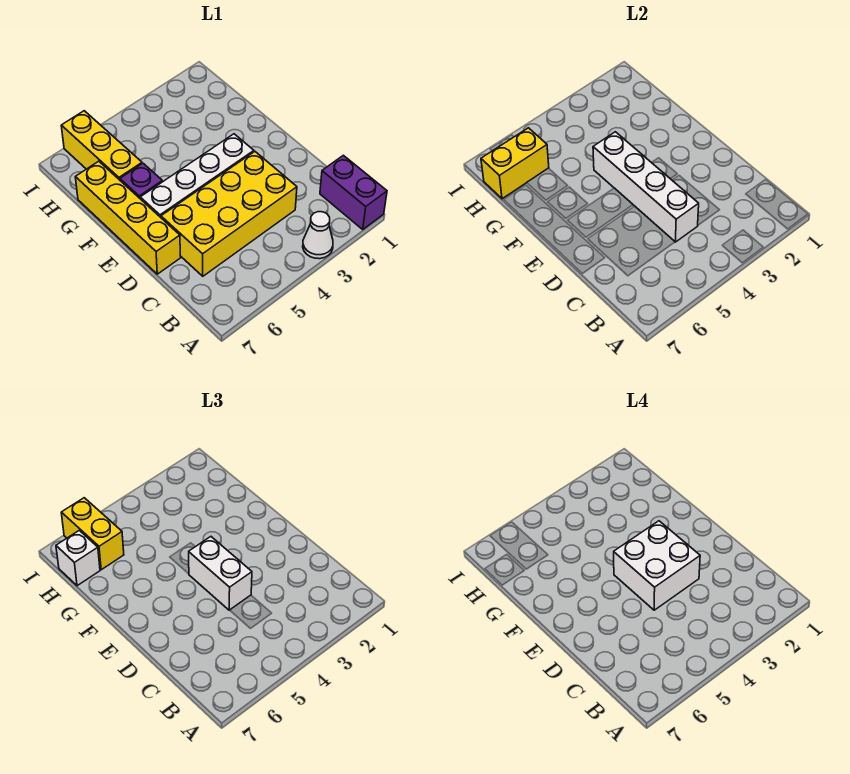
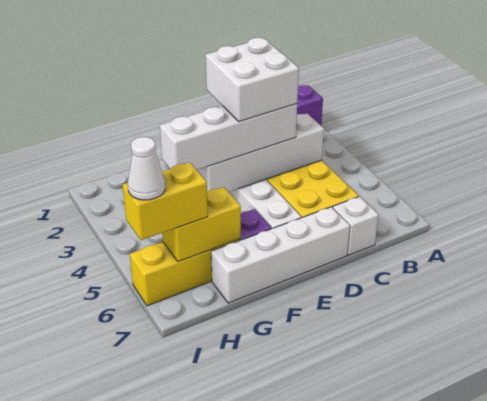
white cone A3 level 1 -> white cone I6 level 4
white brick D4:E4 level 3 -> white brick D4:G4 level 3
yellow brick D7:G7 level 1 -> white brick D7:G7 level 1
yellow brick H6:H7 level 2 -> yellow brick G6:H6 level 2
white brick H7 level 3 -> white brick C7 level 1

